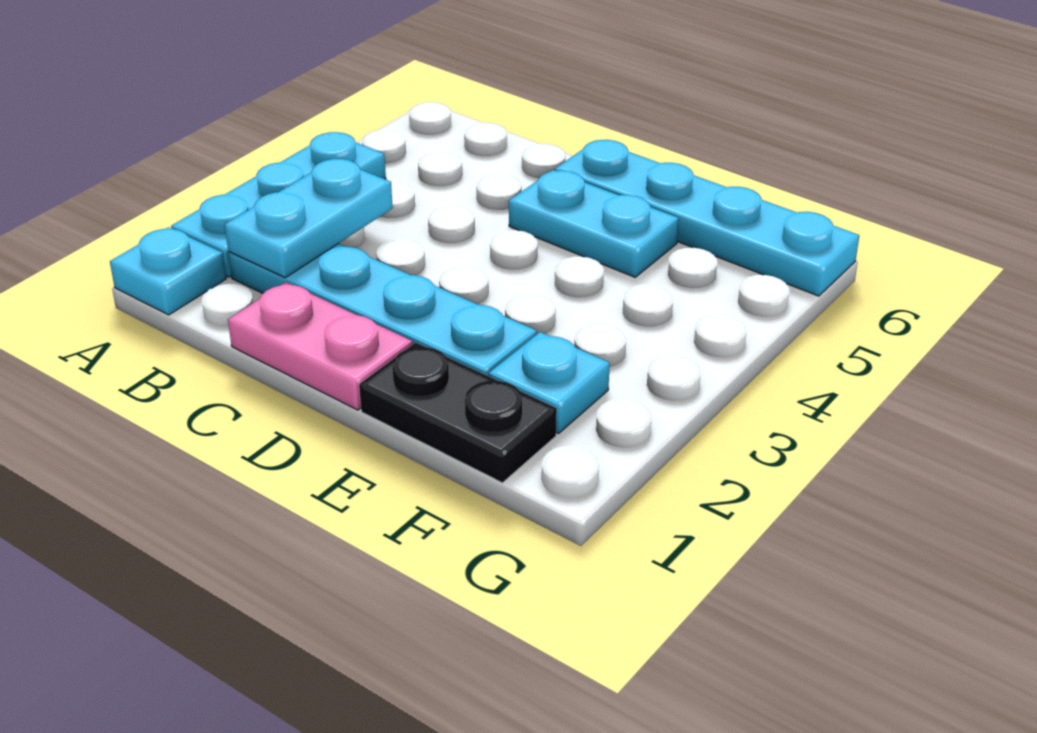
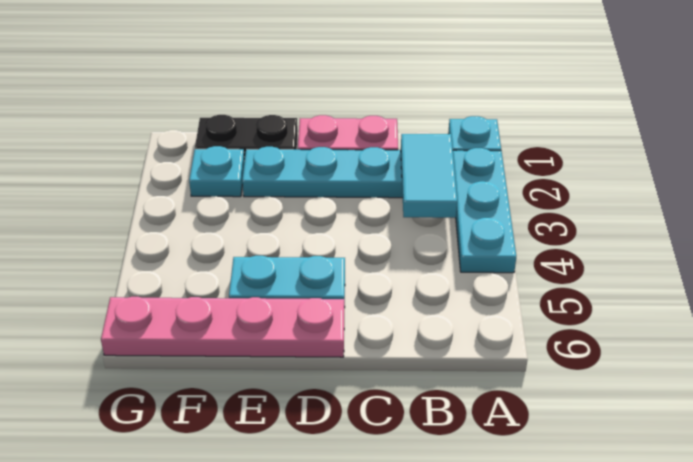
cyan plate B2:B3 level 2 -> cyan tile B2:B3 level 2
cyan plate D6:G6 level 1 -> pink plate D6:G6 level 1

